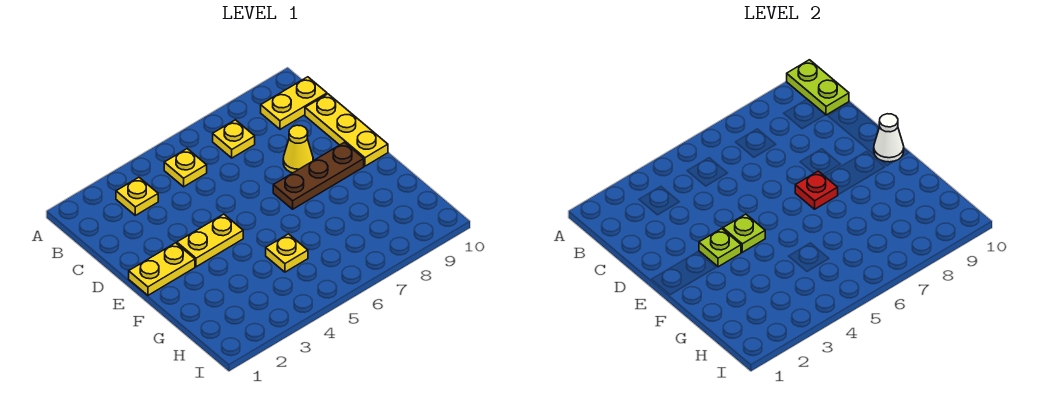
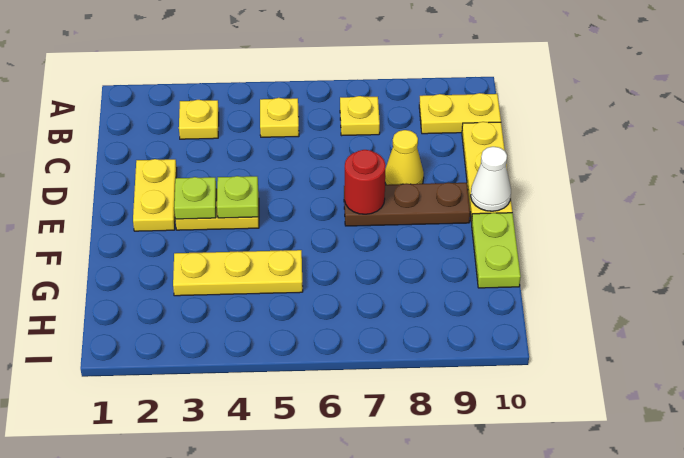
lime plate A10:B10 level 2 -> lime plate F10:G10 level 1
yellow plate E1:E2 level 1 -> yellow plate D2:E2 level 1
red plate E7 level 2 -> red round brick E7 level 2
yellow plate G5 level 1 -> yellow plate G3:G5 level 1

